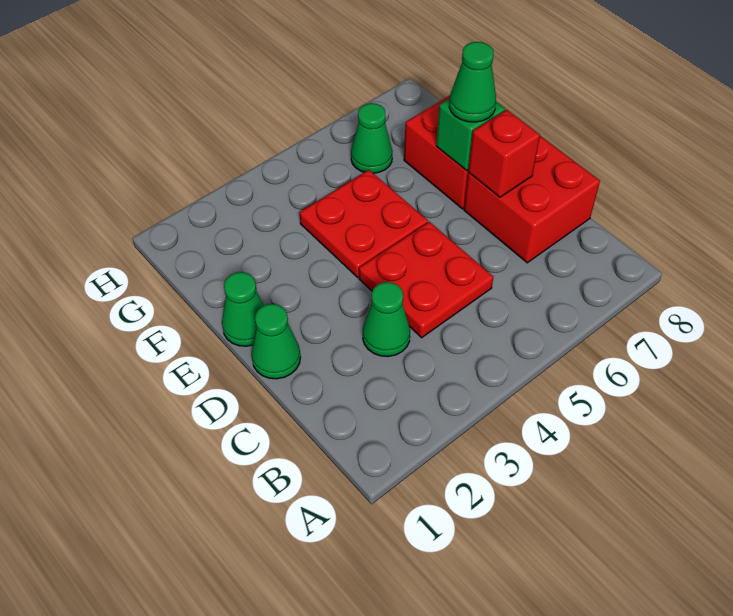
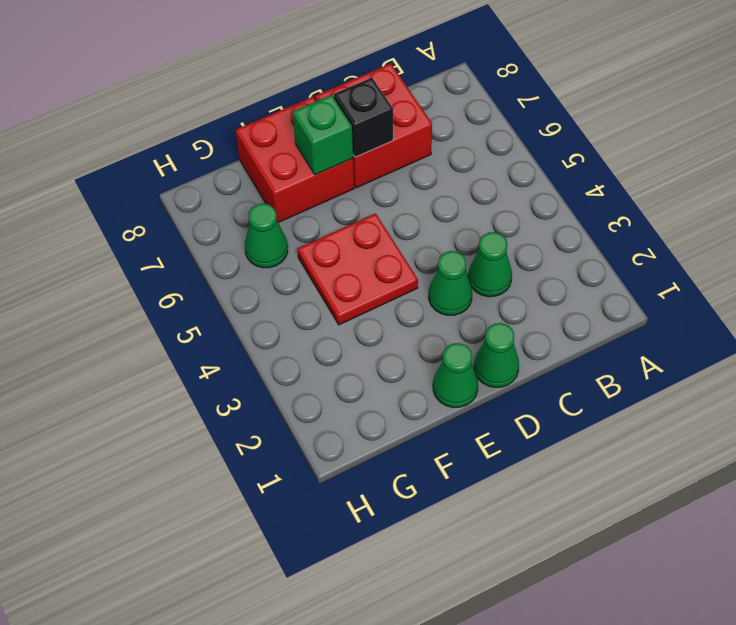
red plate C4:D5 level 1 -> none
red brick D7 level 2 -> black brick D7 level 2
green cone E7 level 3 -> green cone D3 level 1

